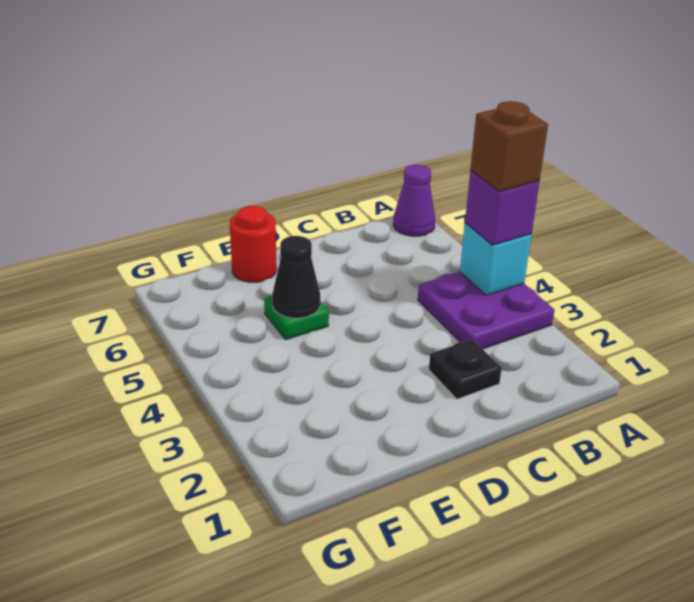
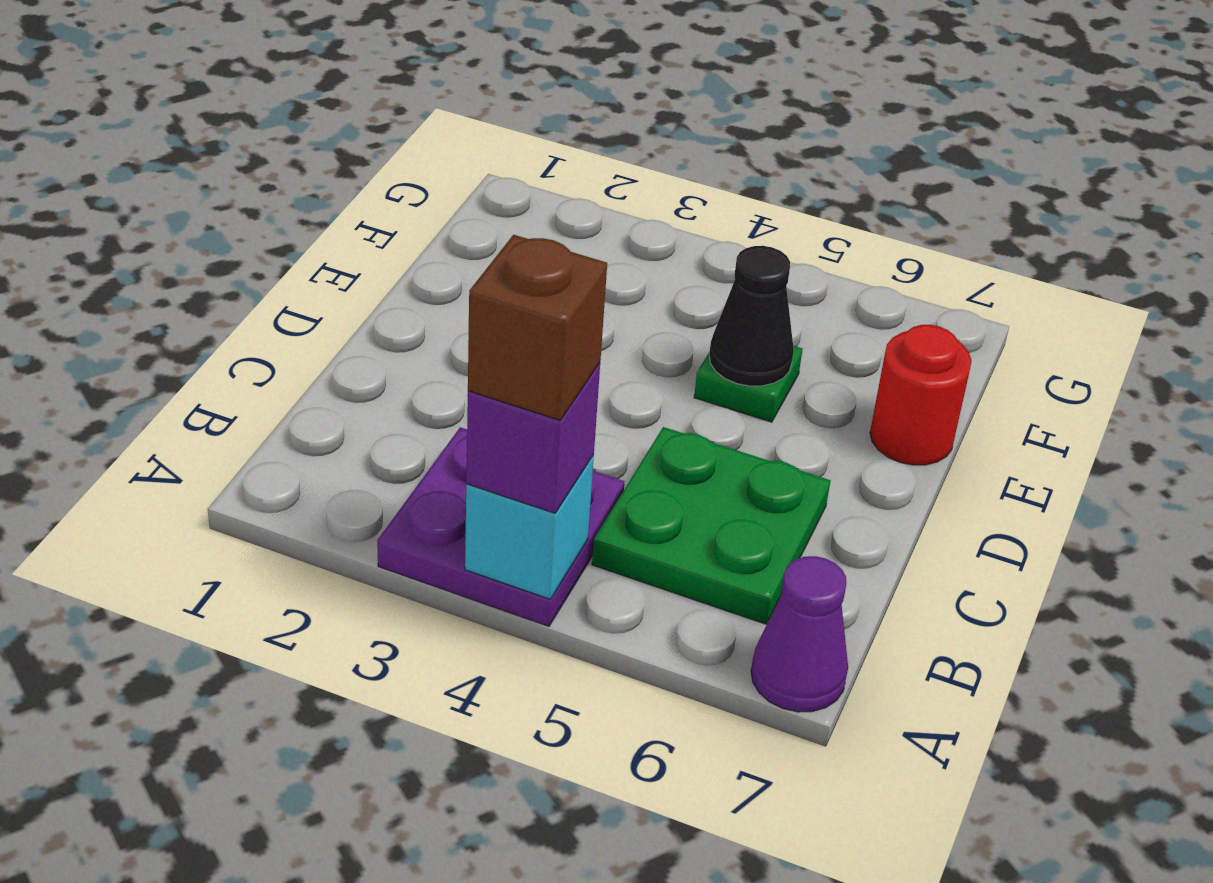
none -> green plate B5:C6 level 1
black plate C2 level 1 -> none

